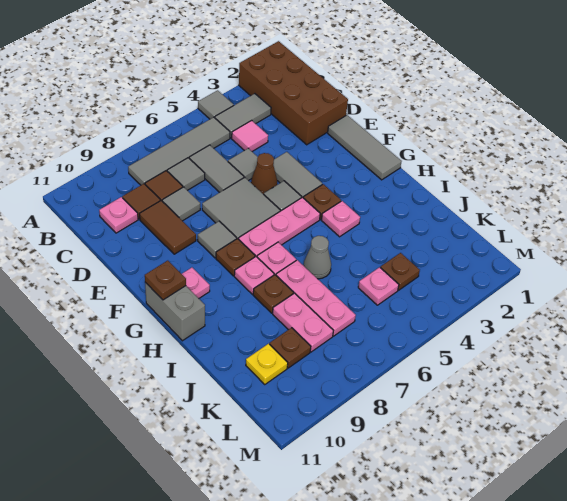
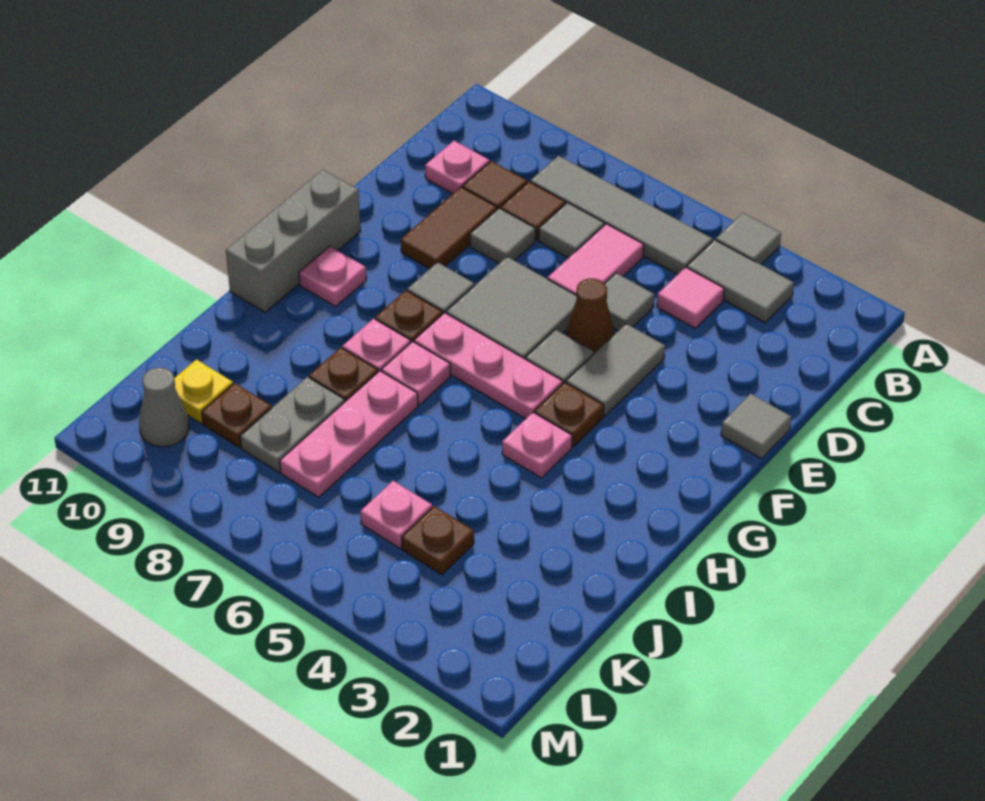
brown brick A1:D2 level 1 -> none
grey tile C6:D6 level 1 -> pink tile C6:D6 level 1
grey tile E1:G1 level 1 -> grey tile E1 level 1
grey brick G11:H11 level 1 -> grey brick F11:H11 level 1
brown plate G11 level 2 -> none
grey cone I6 level 1 -> grey cone L10 level 1
pink plate J8:K8 level 1 -> grey plate J8:K8 level 1

